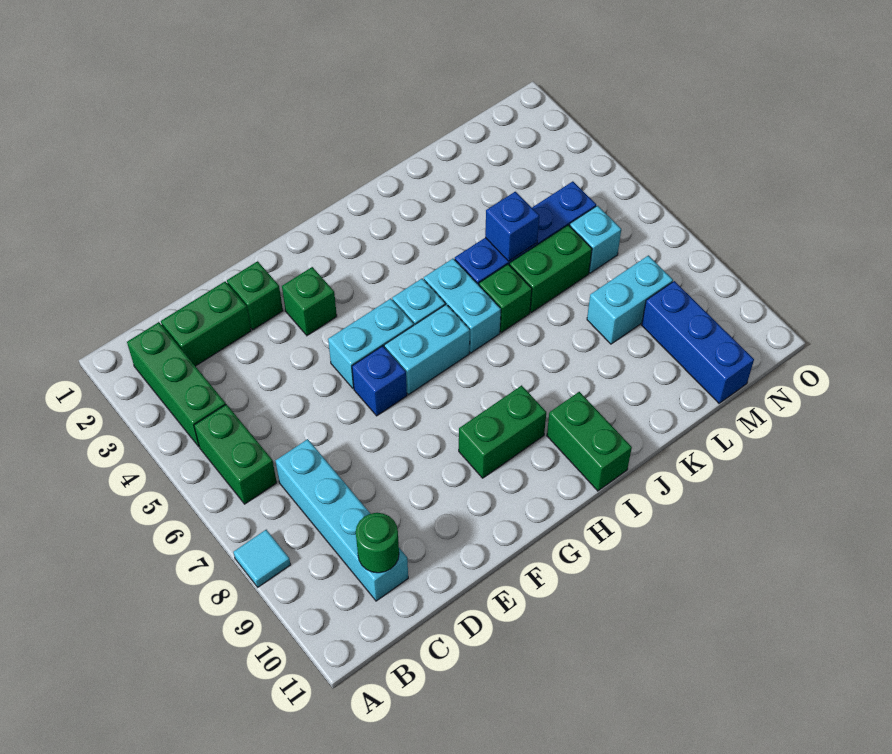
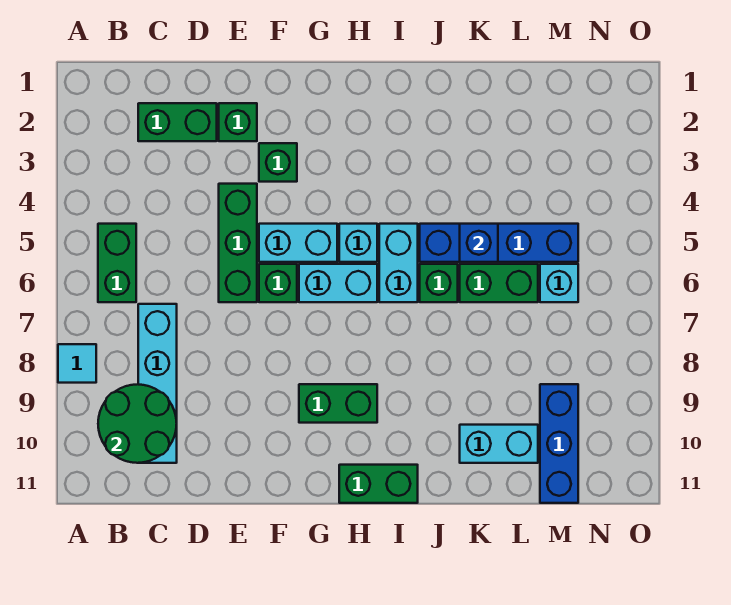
green brick B2:B4 level 1 -> green brick E4:E6 level 1
green round brick C10 level 2 -> green round brick B9:C10 level 2
blue brick F6 level 1 -> green brick F6 level 1
green brick I10:I11 level 1 -> green brick H11:I11 level 1
cyan brick L8:M8 level 1 -> cyan brick K10:L10 level 1

